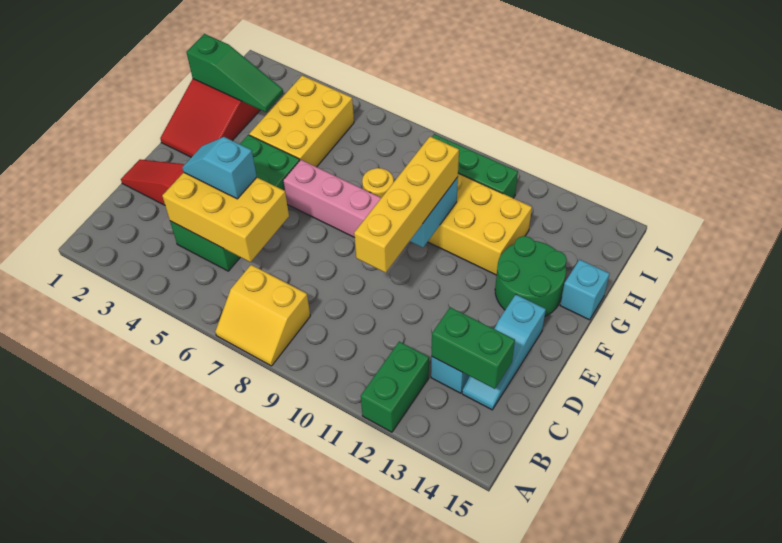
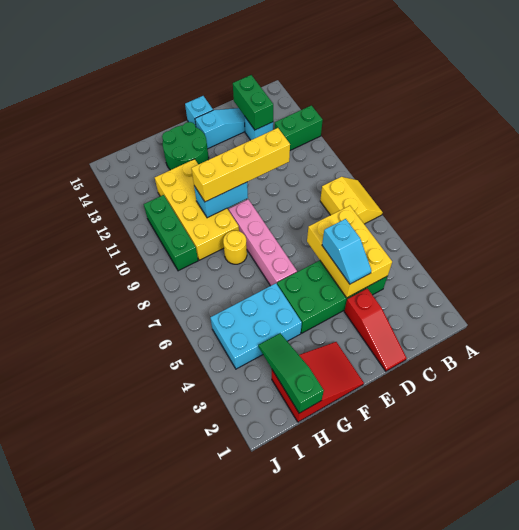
yellow brick G4:I5 level 1 -> cyan brick G4:I5 level 1
cyan brick G15 level 1 -> cyan brick E15 level 1

